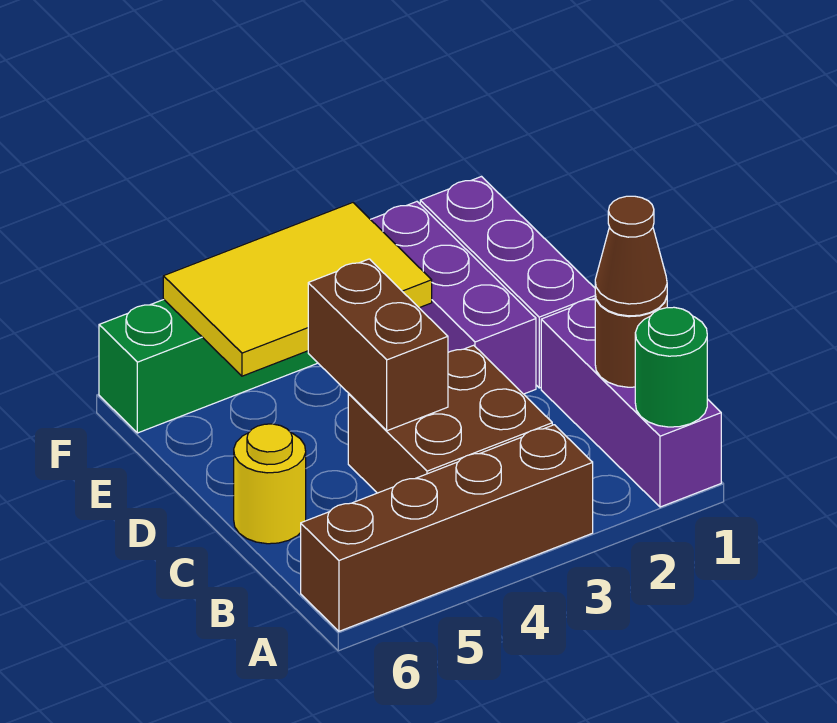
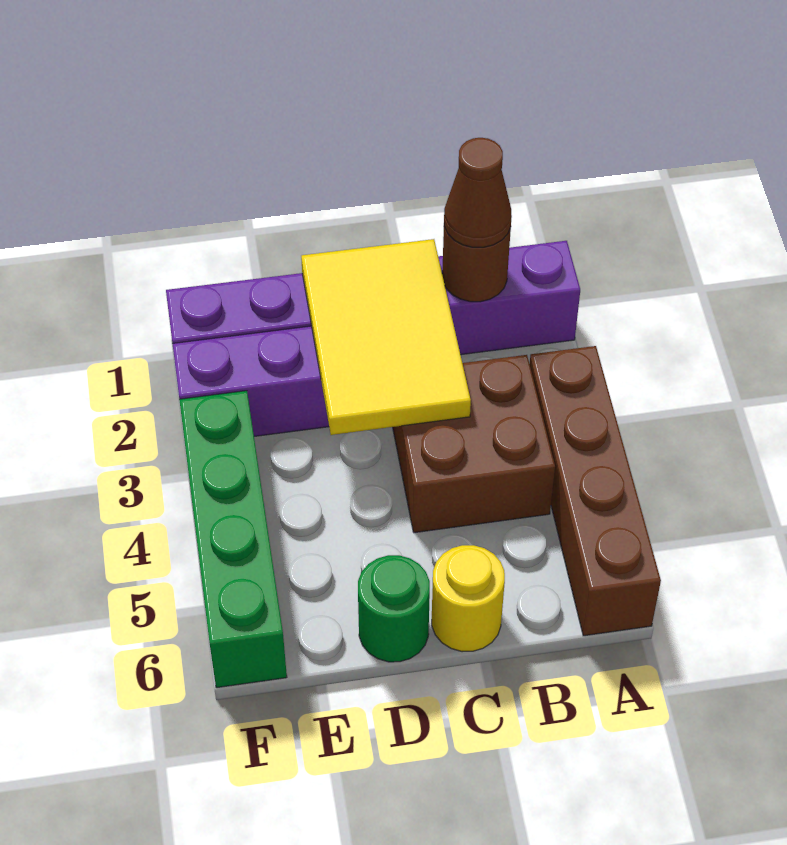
green round brick A1 level 2 -> green round brick D6 level 1
brown brick C4:D4 level 2 -> none
yellow tile E3:F5 level 2 -> yellow tile C1:D3 level 2

